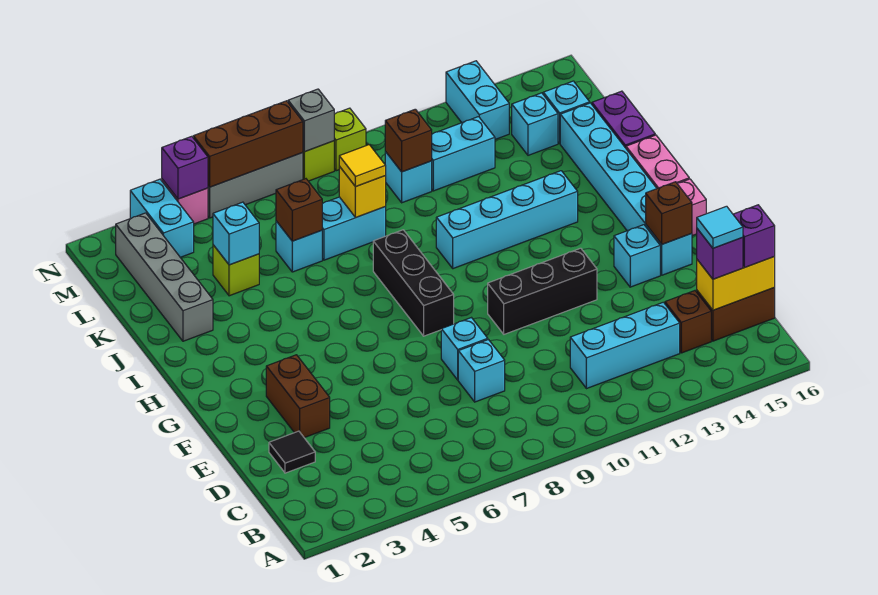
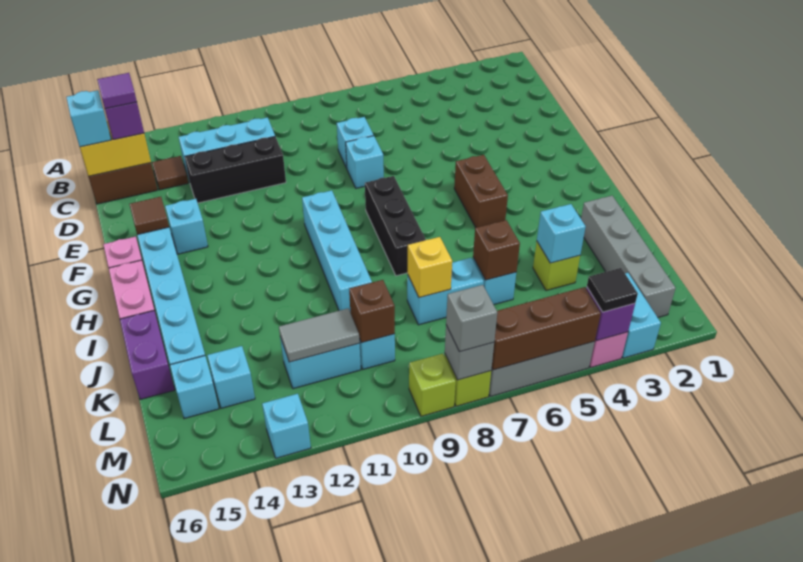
brown brick C14 level 1 -> brown tile C14 level 1
cyan tile C15 level 4 -> purple tile C15 level 4
purple brick C16 level 3 -> cyan brick C16 level 3
black tile D2 level 1 -> black tile N4 level 3
brown brick E3:F3 level 1 -> brown brick G5:H5 level 1
black brick F10:F12 level 1 -> black brick D11:D13 level 1
brown brick F15 level 2 -> brown tile F15 level 2
cyan brick I10:I13 level 1 -> cyan brick G10:J10 level 1
yellow tile K8 level 3 -> none
none -> grey tile L11:L12 level 2
cyan brick M13:N13 level 1 -> cyan brick N13 level 1
none -> grey brick N8 level 3

